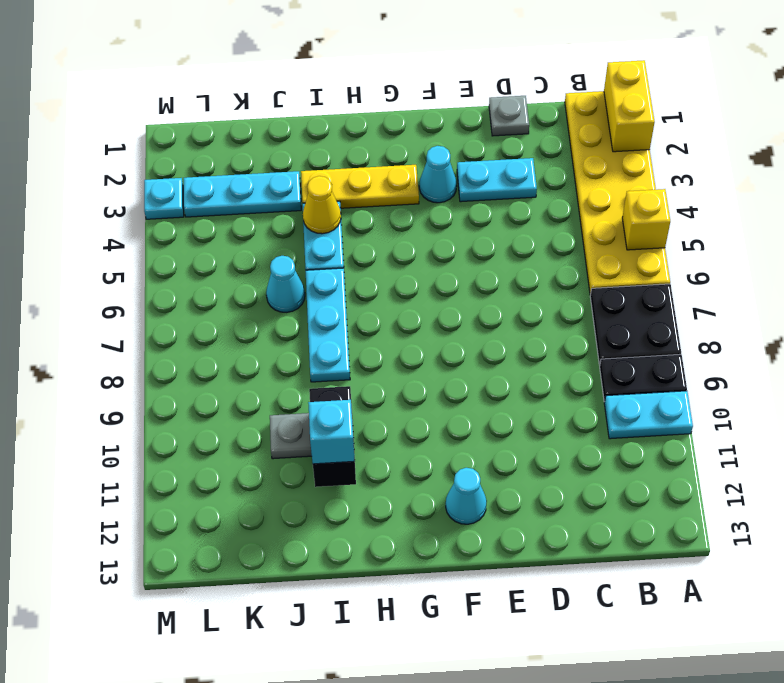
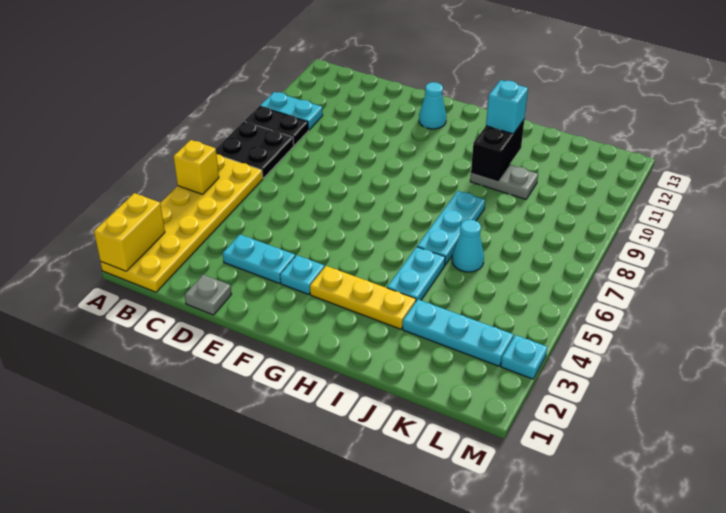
cyan cone F3 level 1 -> cyan plate F3 level 1
yellow cone I4 level 2 -> none

